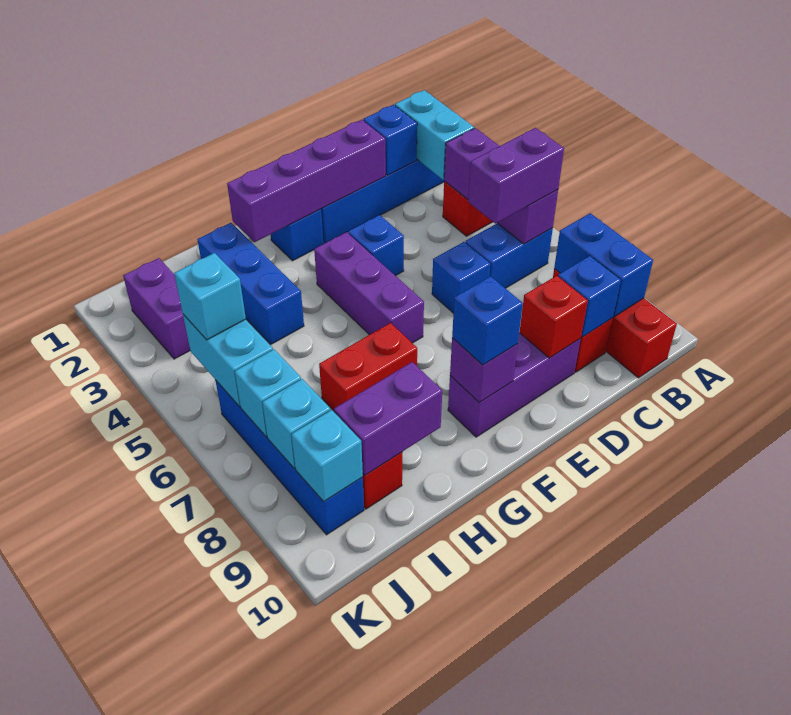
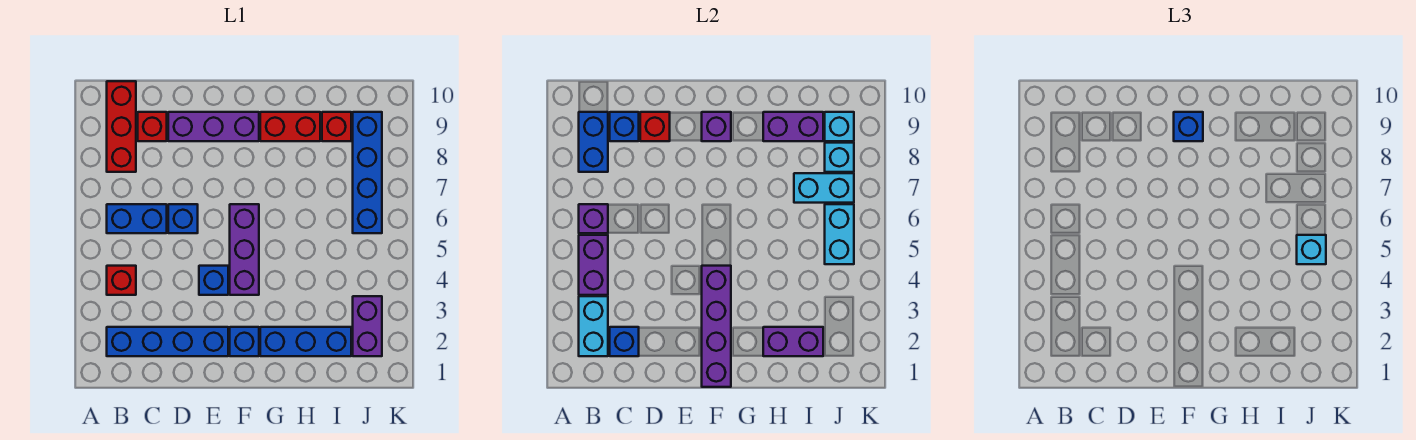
purple brick B6:C6 level 3 -> purple brick H2:I2 level 2
purple brick D2:G2 level 2 -> purple brick F1:F4 level 2
red brick G7:H7 level 1 -> red brick G9:H9 level 1
blue brick H2:H4 level 1 -> blue brick G2:I2 level 1
cyan brick J7 level 2 -> cyan brick I7:J7 level 2

